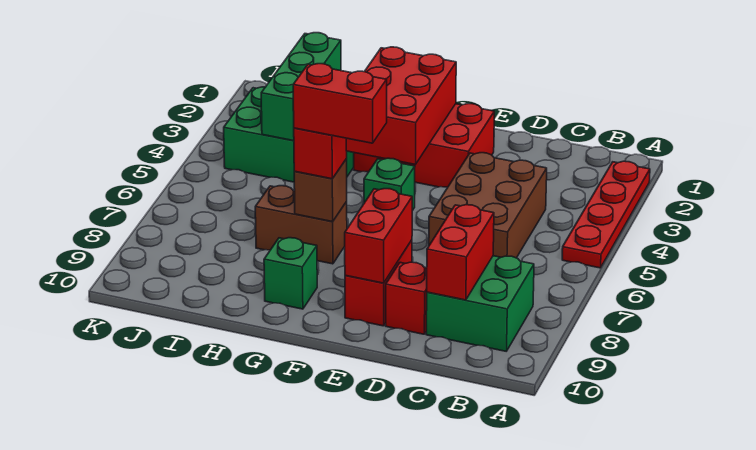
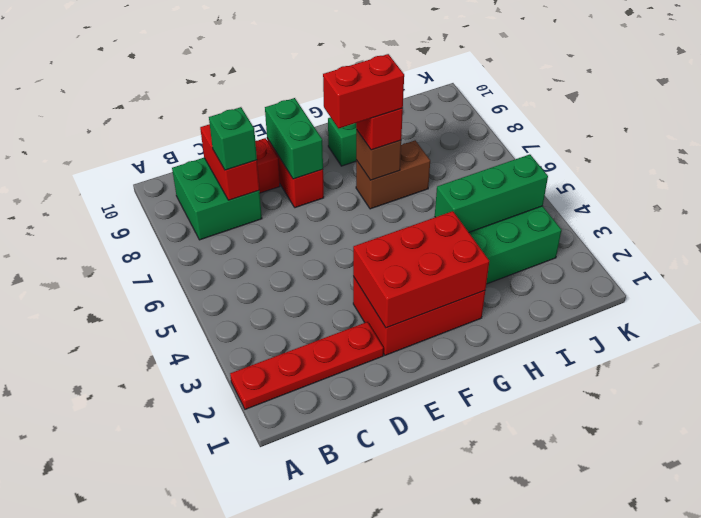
red plate A2:A5 level 1 -> red plate A2:D2 level 1
brown brick C4:D6 level 1 -> none
red brick E8:E9 level 2 -> green brick E8:E9 level 2
red brick F2:G4 level 2 -> red brick E2:G3 level 2
green brick F5 level 1 -> green brick C8 level 3
green brick I2:I4 level 2 -> green brick H4:J4 level 2

